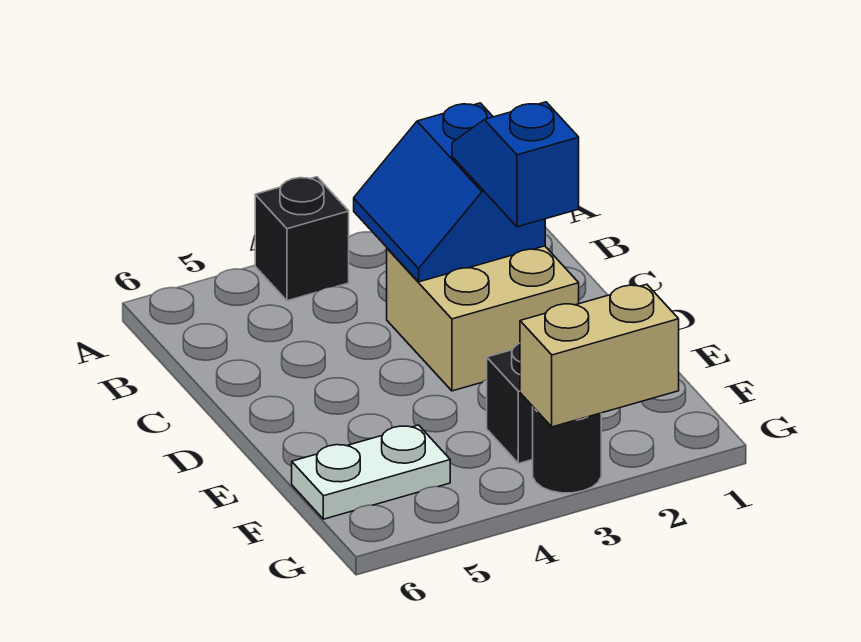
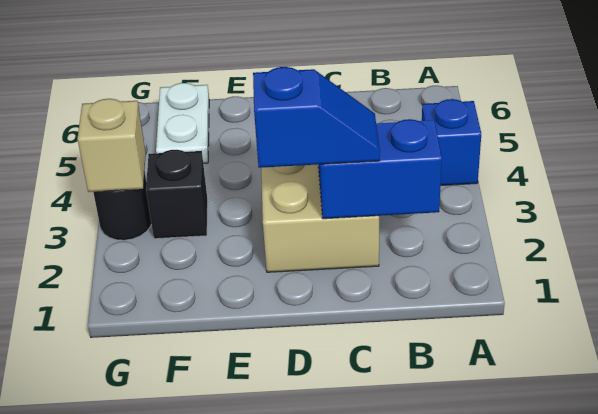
black brick A4 level 1 -> blue brick A4 level 1
tan brick G2:G3 level 2 -> tan brick G3 level 2

